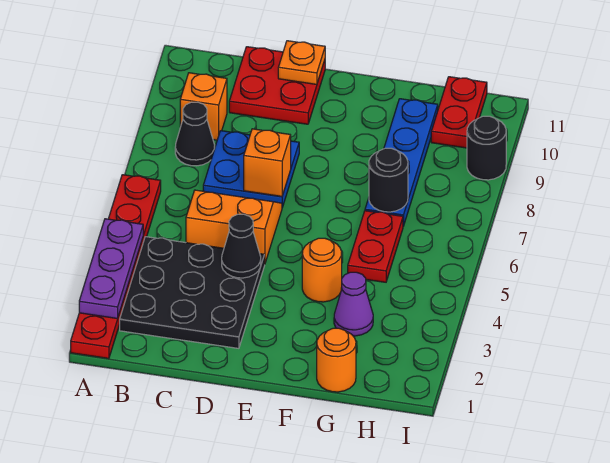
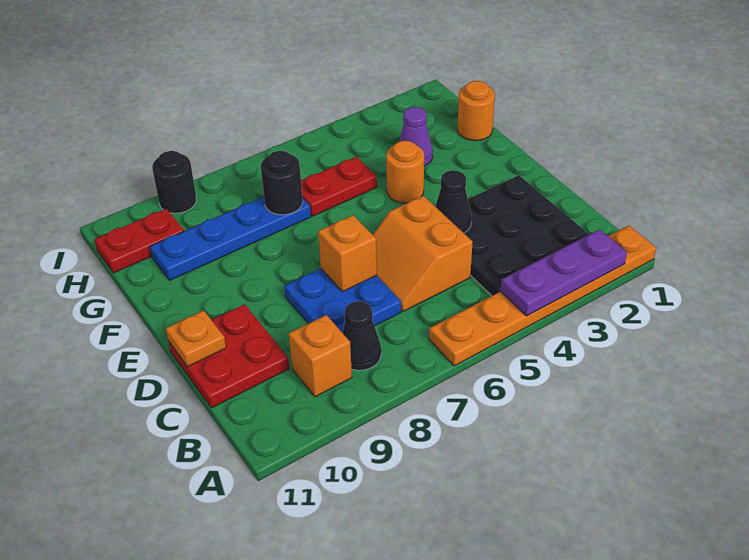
red plate A1:A6 level 1 -> orange plate A1:A6 level 1

